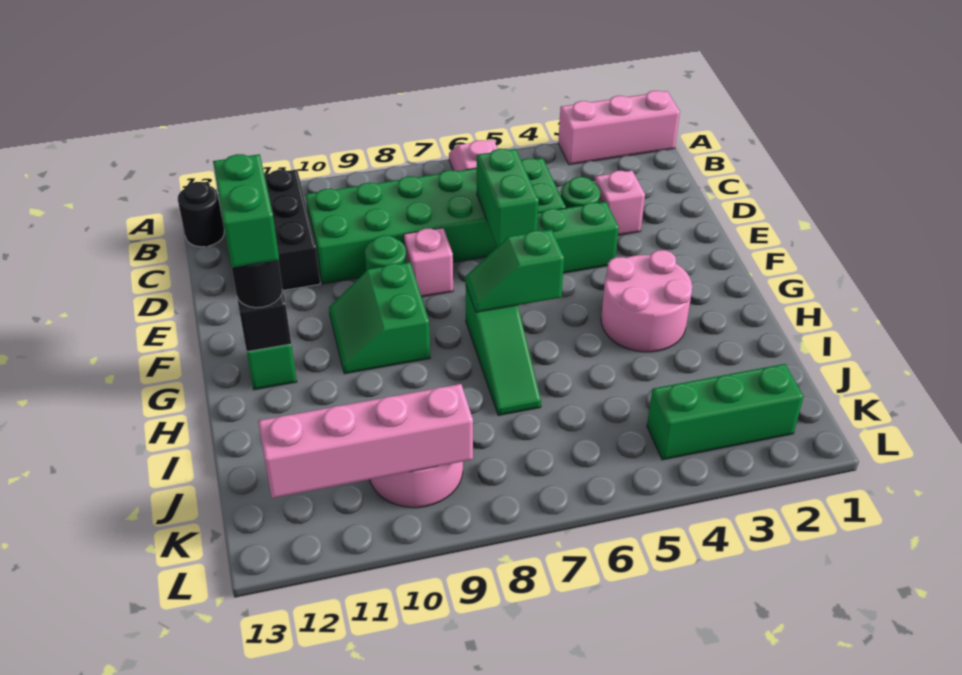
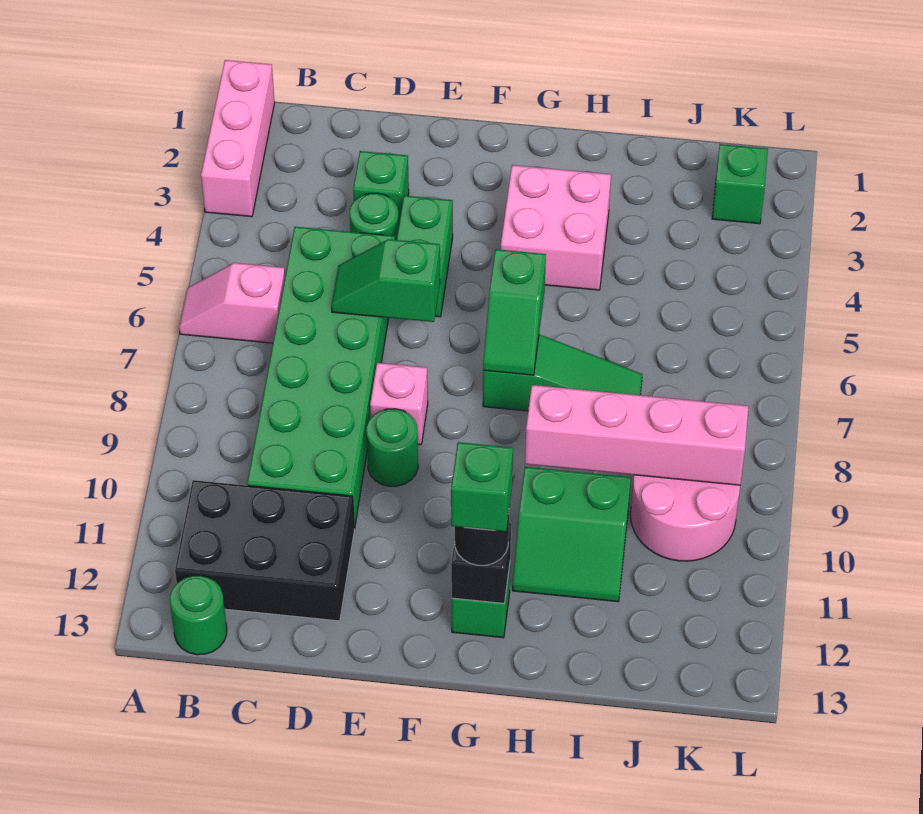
black round brick B13 level 1 -> green round brick B13 level 1
pink brick D3 level 1 -> green brick D3 level 1
green brick D6:E6 level 2 -> green slope D6:E6 level 2 top E
green slope F9:G10 level 1 top 9 -> green slope H10:I11 level 1 top 10
green brick F12:G12 level 4 -> green brick G12 level 4
pink round brick G3:H4 level 1 -> pink brick G3:H4 level 1
green brick K2:K4 level 1 -> green brick K2 level 1
pink brick K9:K12 level 2 -> pink brick H9:K9 level 2

